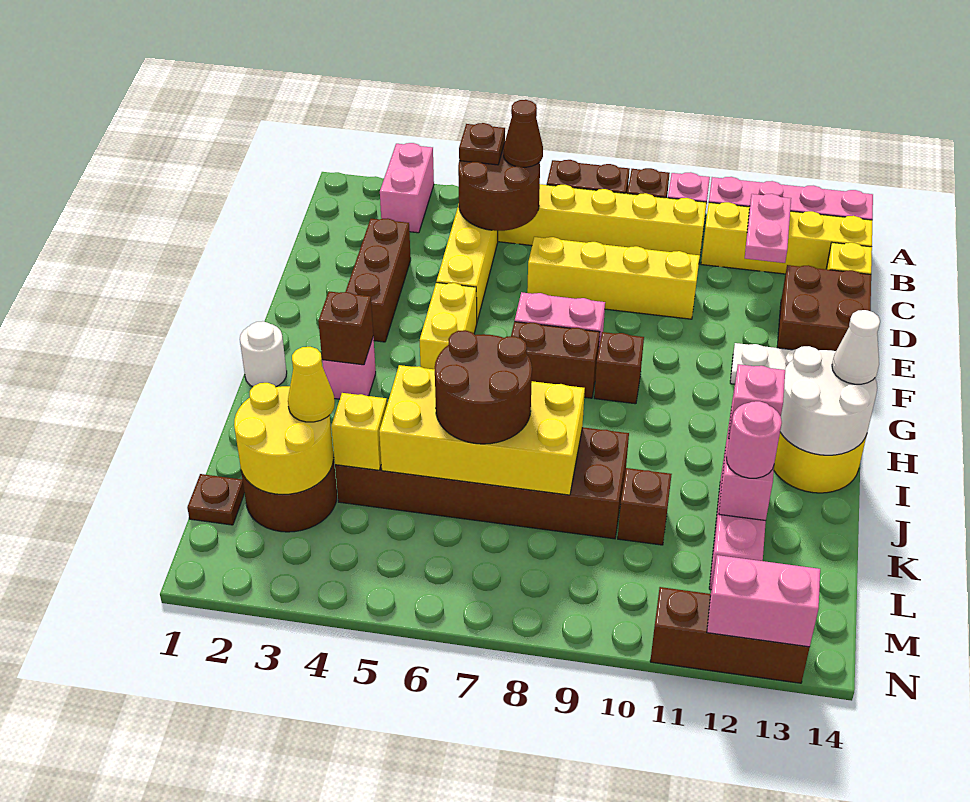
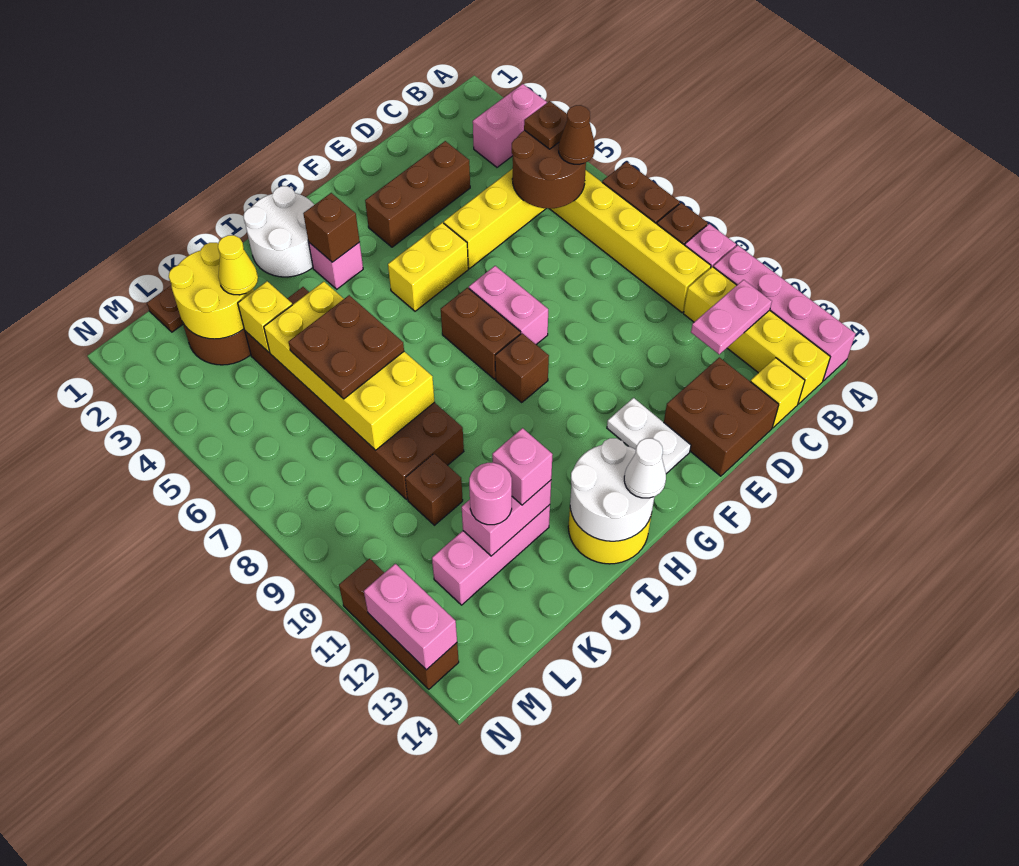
yellow brick D7:D10 level 1 -> none
white round brick H1 level 1 -> white round brick H1:I2 level 1
brown round brick J6:K7 level 3 -> brown plate J6:K7 level 3

